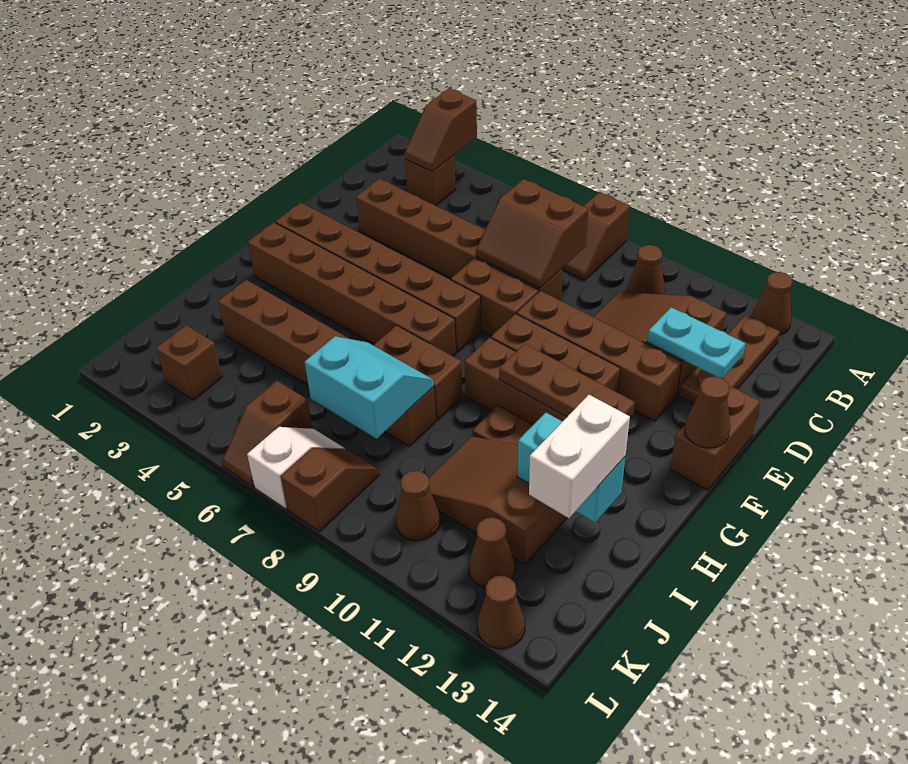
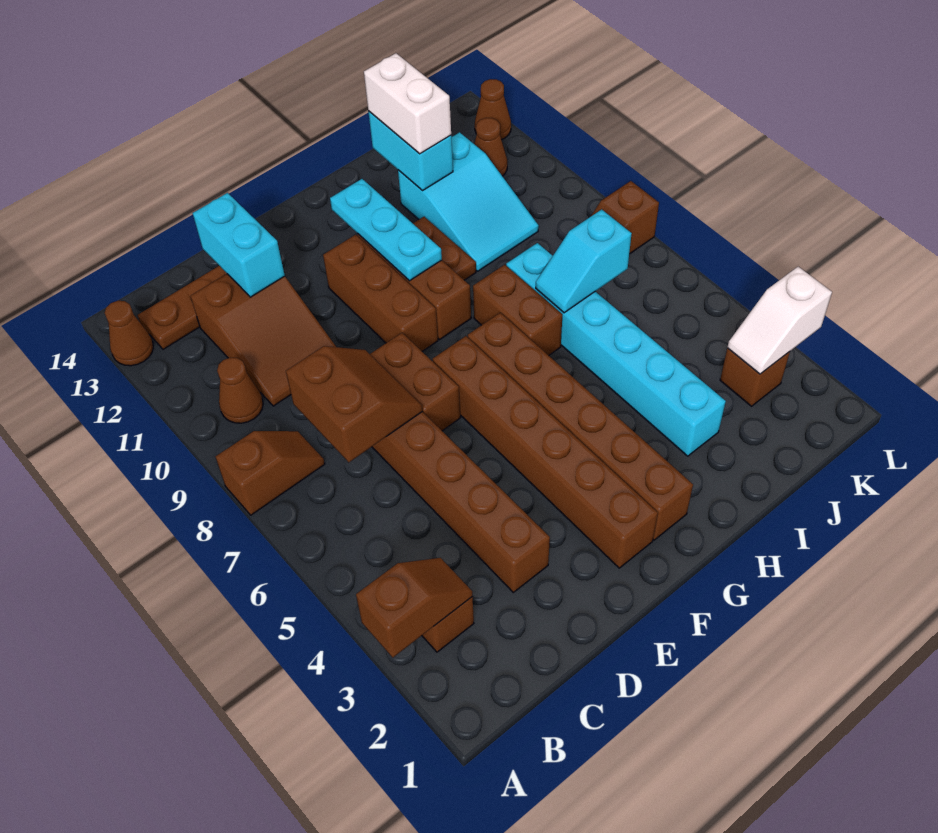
cyan plate D12:D13 level 2 -> cyan brick D12:D13 level 2
brown brick E9:E12 level 1 -> none
brown brick E14:F14 level 1 -> none
brown cone F14 level 2 -> none
brown plate G10:G12 level 2 -> cyan plate G10:G12 level 2
brown brick I3:I8 level 1 -> cyan brick I3:I8 level 1
cyan slope I7:J8 level 2 top J -> cyan slope I7:J7 level 2 top J
brown slope I10:J12 level 1 top 12 -> cyan slope I10:J12 level 1 top 12
white brick I13:J13 level 3 -> white brick I12:I13 level 3
brown slope K6:L6 level 1 top K -> none
white slope K7:L7 level 1 top L -> white slope K3:L3 level 2 top L
brown cone K10 level 1 -> none

